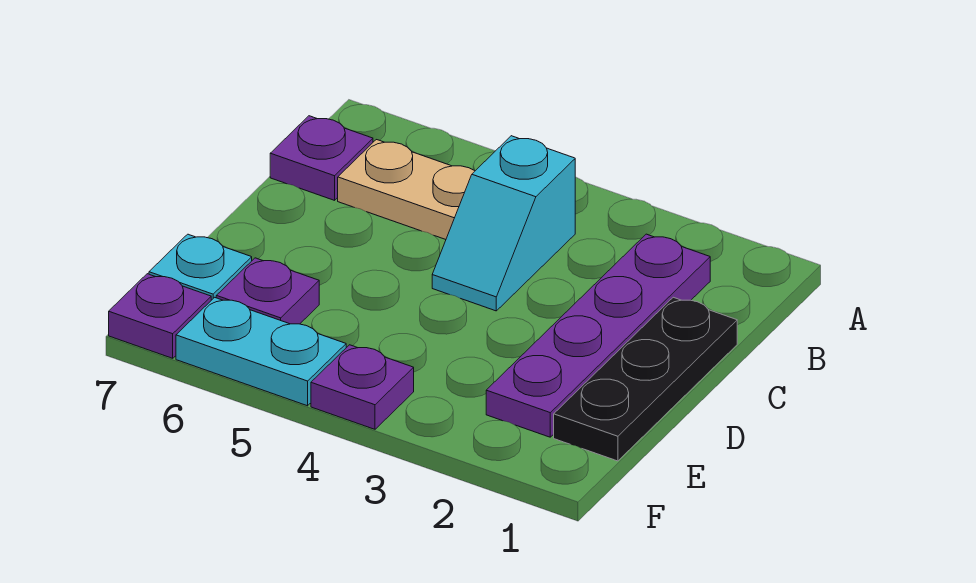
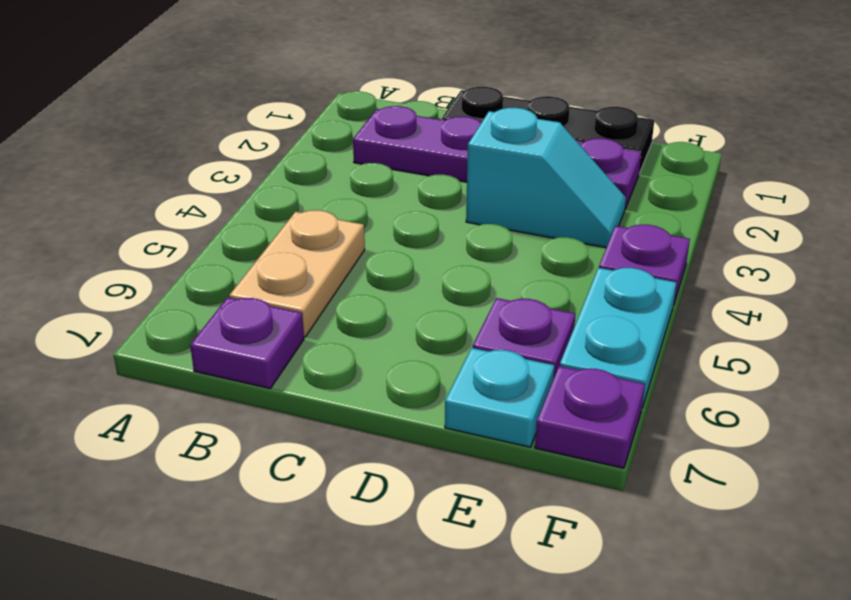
cyan slope B4:C4 level 1 top B -> cyan slope D3:E3 level 1 top D

